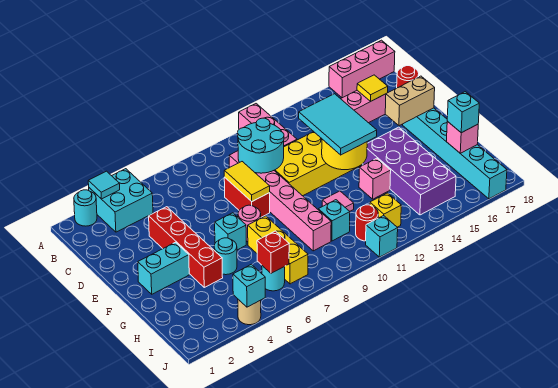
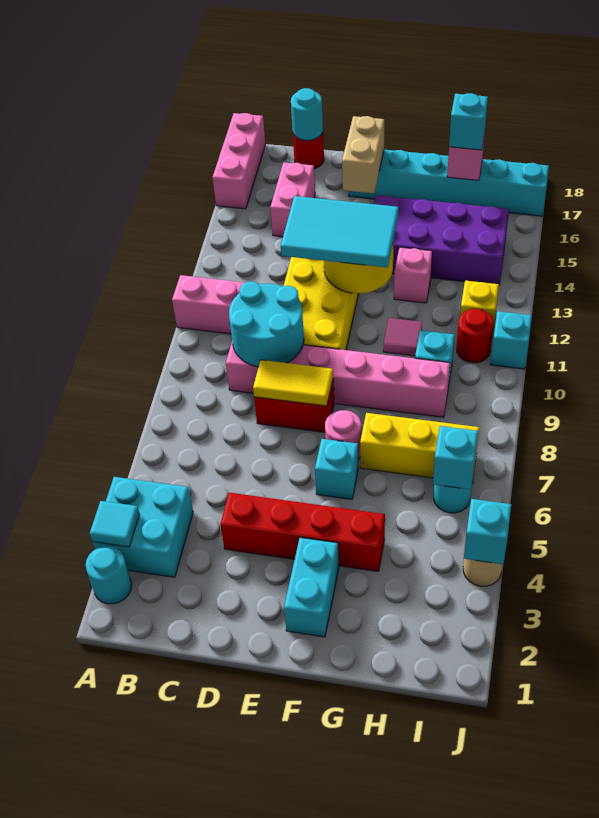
yellow tile C16 level 2 -> none
cyan round brick G5 level 1 -> cyan round brick C18 level 2
red brick I6 level 2 -> cyan brick I6 level 2

